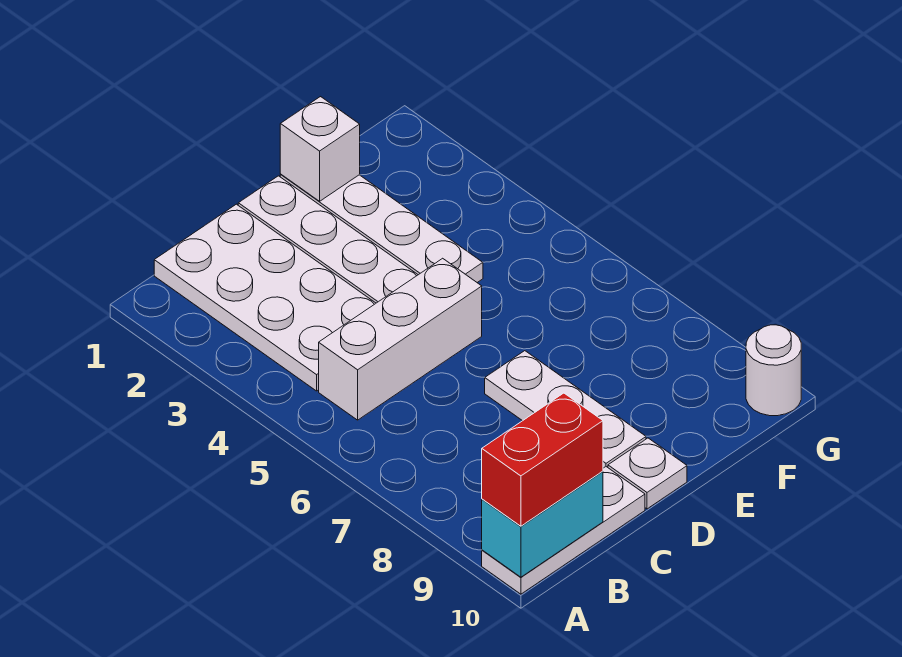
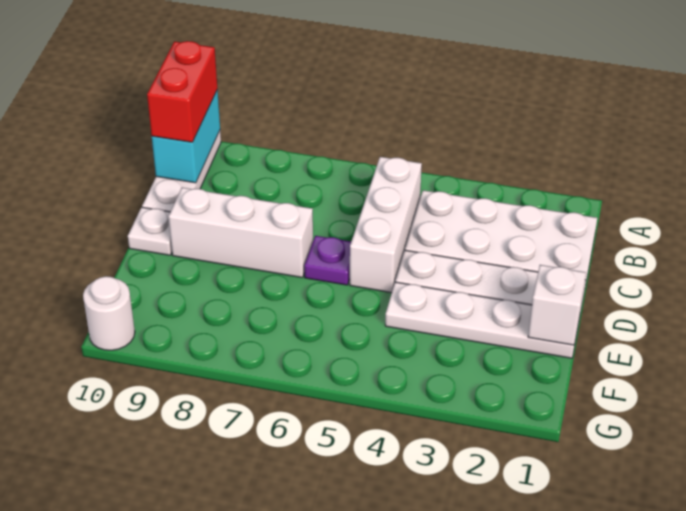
none -> purple plate D6 level 1
white plate D7:D9 level 1 -> white brick D7:D9 level 1

